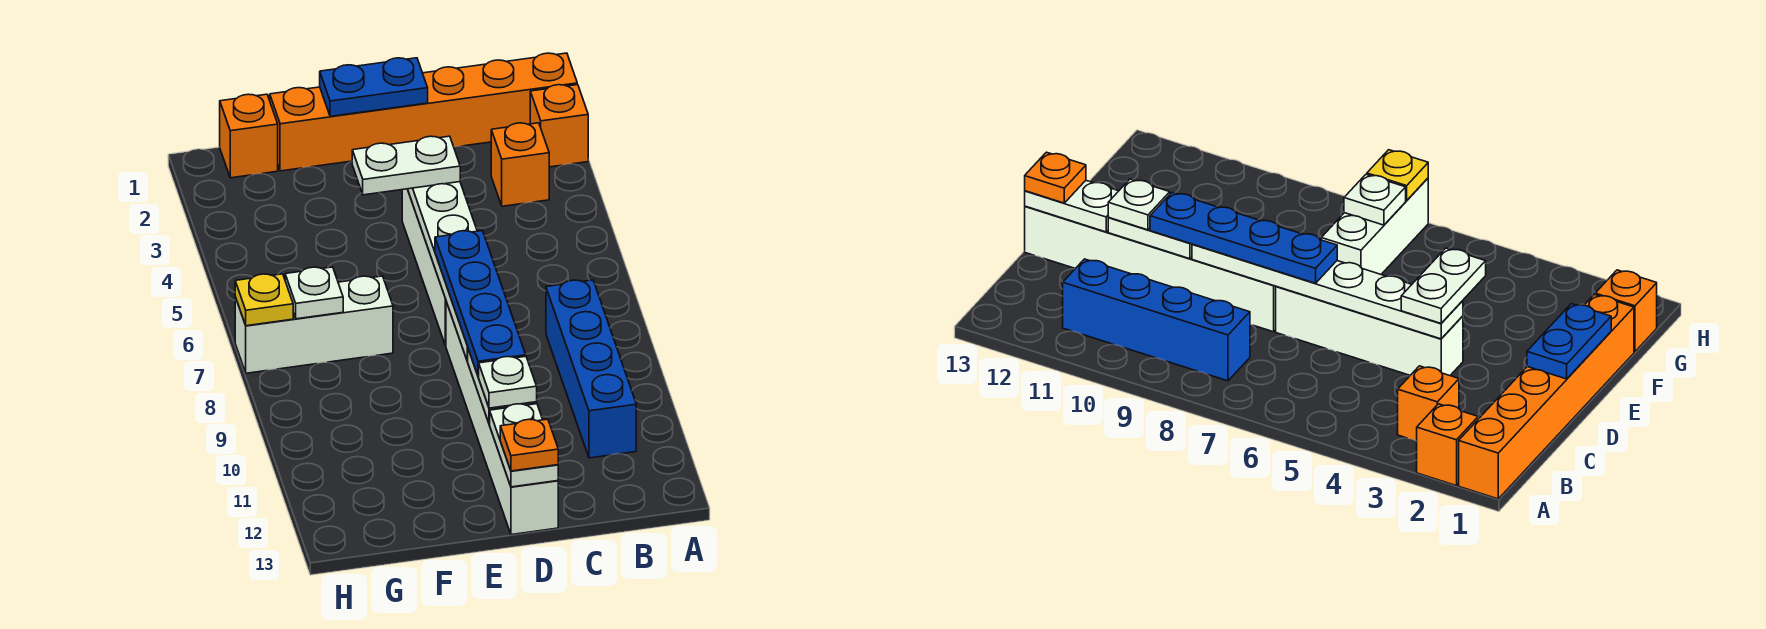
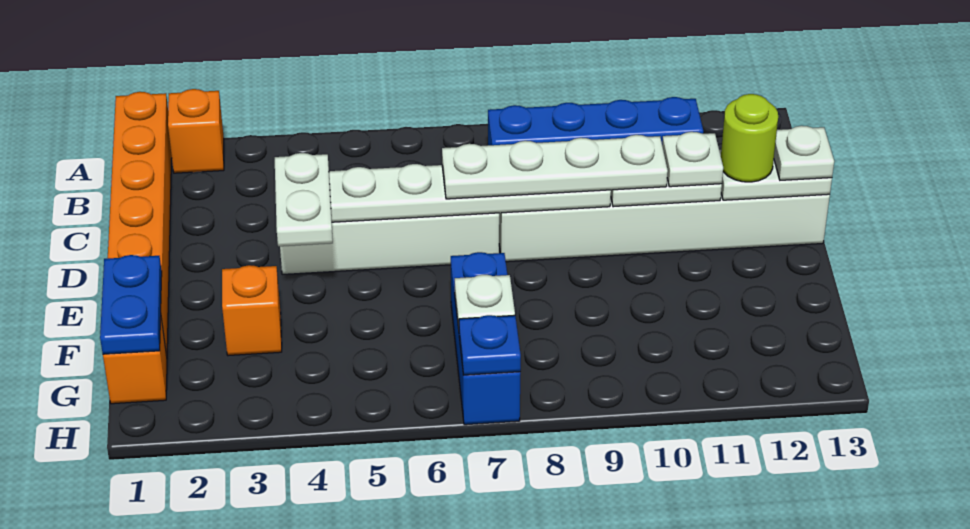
orange brick B3 level 1 -> orange brick F3 level 1
blue plate D1:E1 level 2 -> blue plate F1:G1 level 2
blue plate D7:D10 level 3 -> white plate D7:D10 level 3
none -> lime round brick D12 level 3
orange plate D13 level 3 -> white plate D13 level 3
white brick F7:H7 level 1 -> blue brick F7:H7 level 1
yellow plate H7 level 2 -> blue plate H7 level 2

